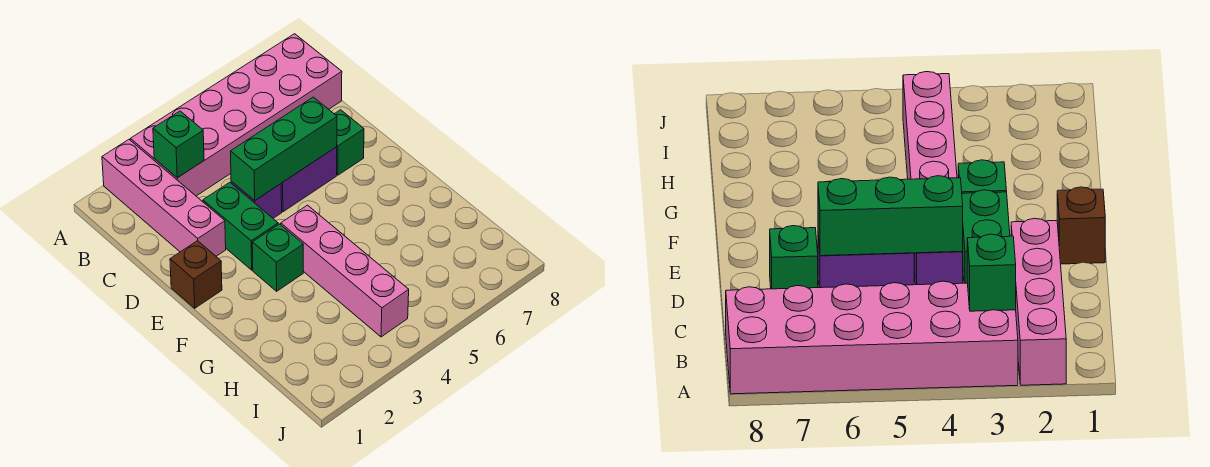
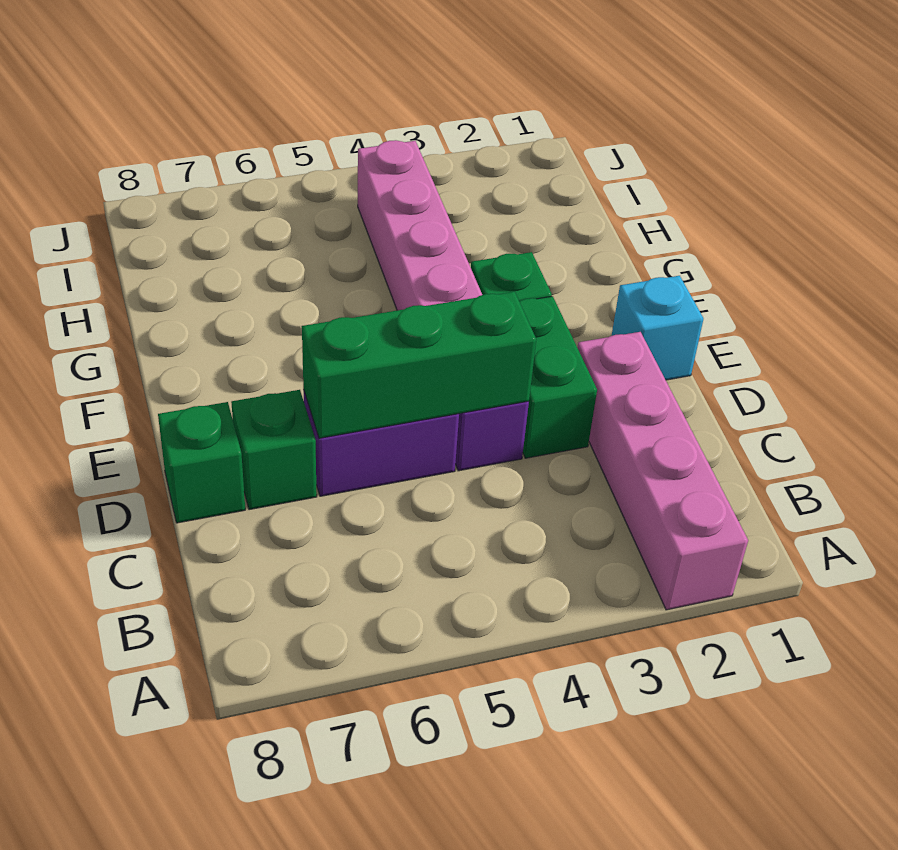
pink brick A3:B8 level 1 -> none
green brick B3 level 2 -> green brick D8 level 1
brown brick E1 level 1 -> cyan brick E1 level 1

